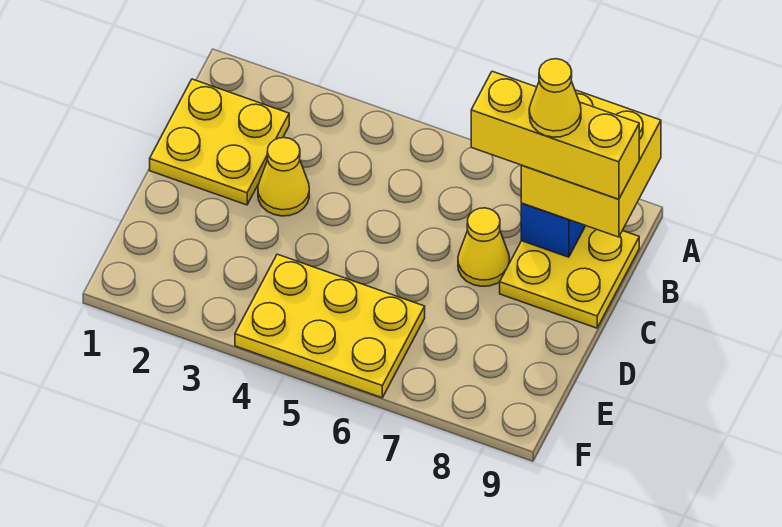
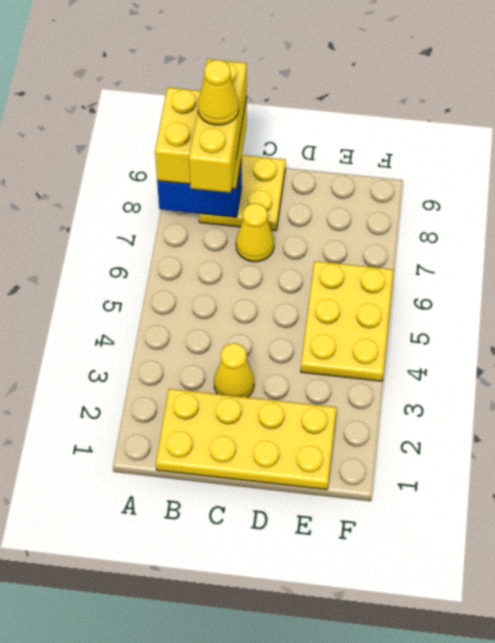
yellow plate B1:C2 level 1 -> yellow plate B1:E2 level 1

